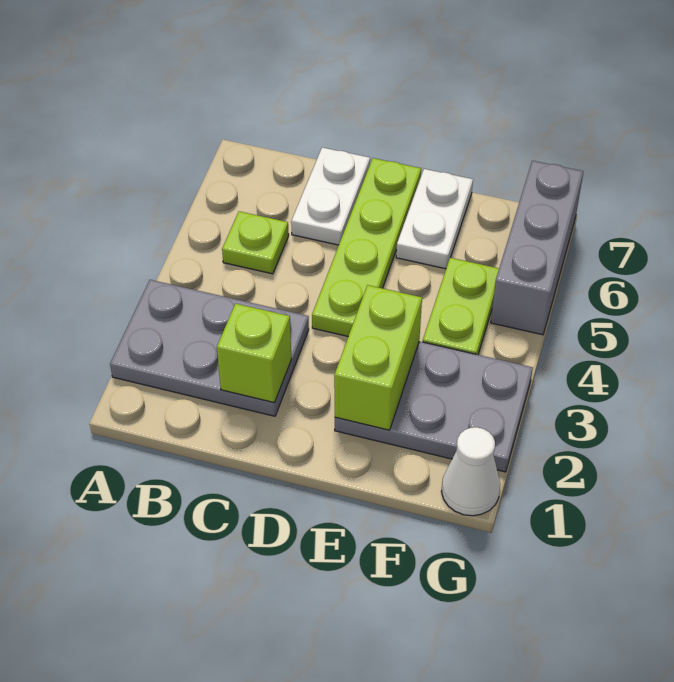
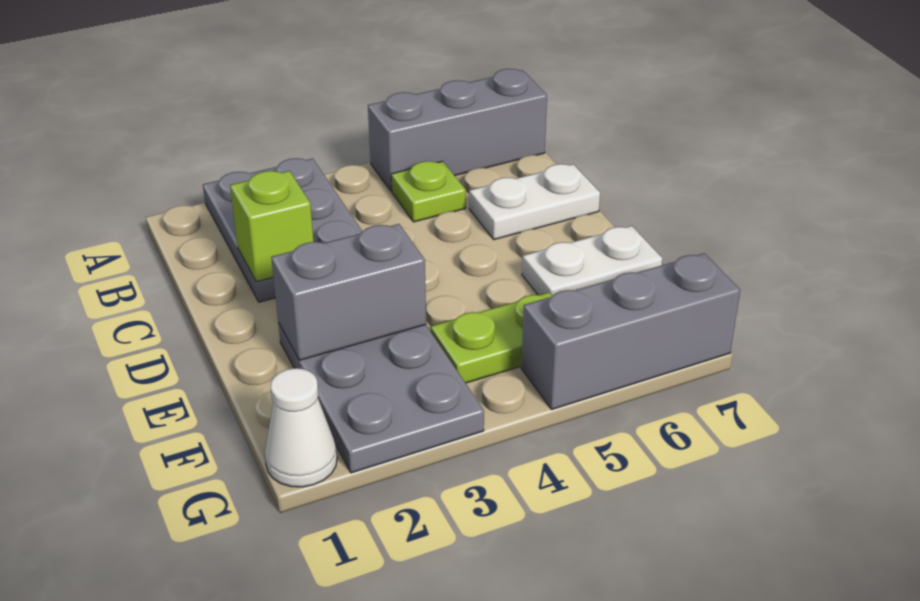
none -> grey brick A5:A7 level 1
lime plate D4:D7 level 1 -> none
lime brick E2:E3 level 2 -> grey brick E2:E3 level 2

